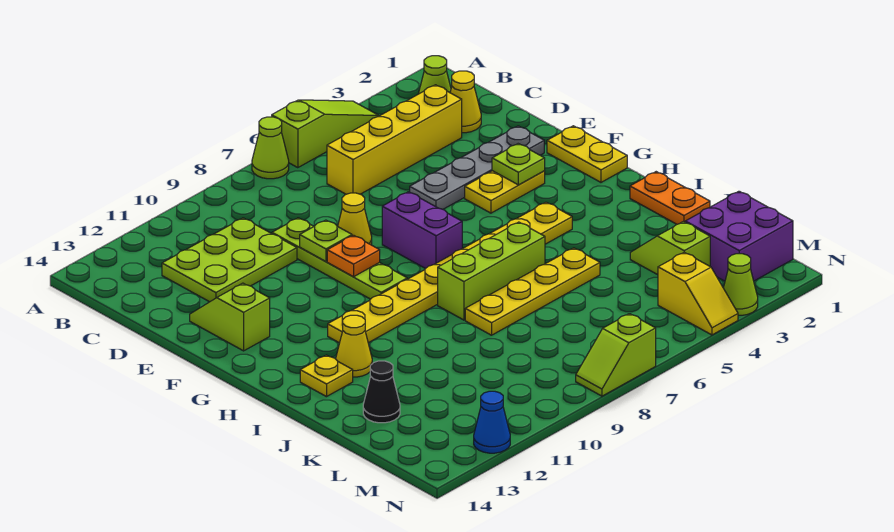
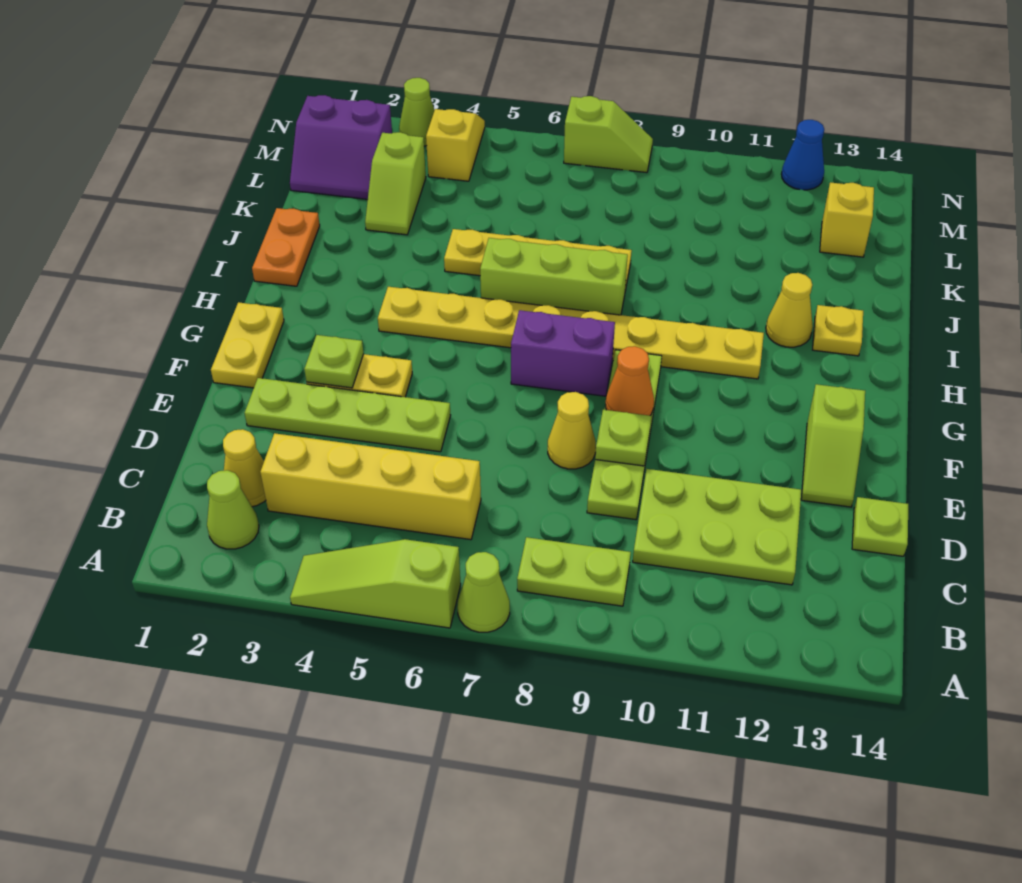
none -> lime plate B8:B9 level 1
none -> lime plate D14 level 1
grey plate E2:E5 level 1 -> lime plate E2:E5 level 1
purple brick F7:G7 level 1 -> purple brick G7:G8 level 1
orange plate F9 level 2 -> orange cone F9 level 2
black cone K13 level 1 -> none
purple brick L1:M2 level 1 -> purple slope L1:M2 level 1 top M
none -> yellow brick L13 level 1

